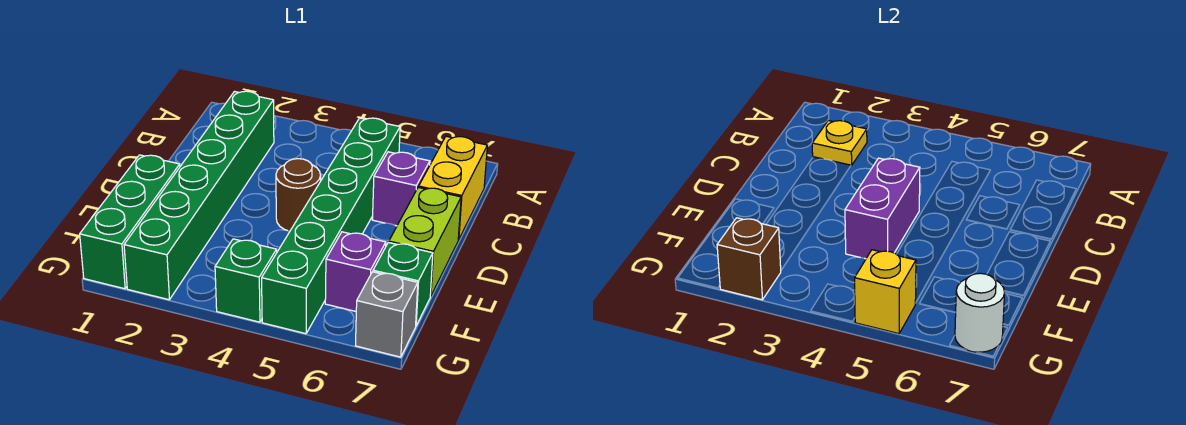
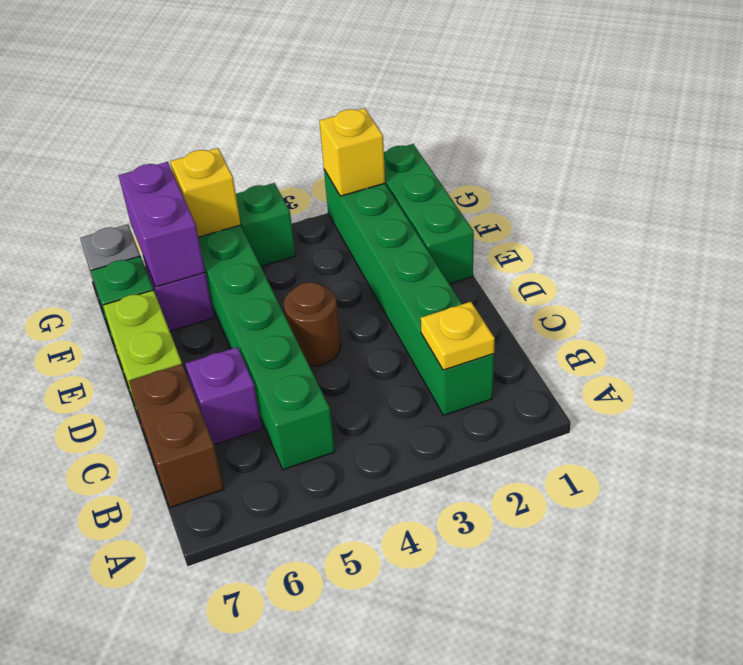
yellow brick B7:C7 level 1 -> brown brick B7:C7 level 1
purple brick D4:E4 level 2 -> purple brick F6:G6 level 2
brown brick G2 level 2 -> yellow brick G2 level 2
white round brick G7 level 2 -> none

